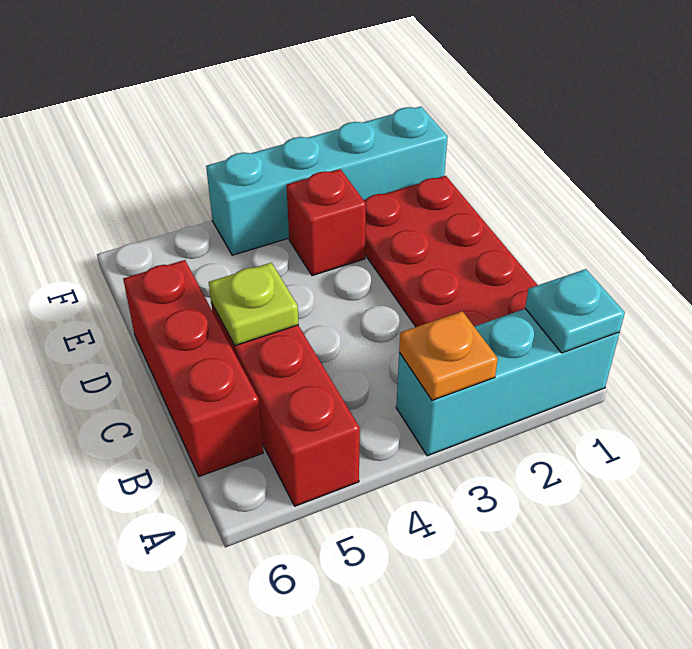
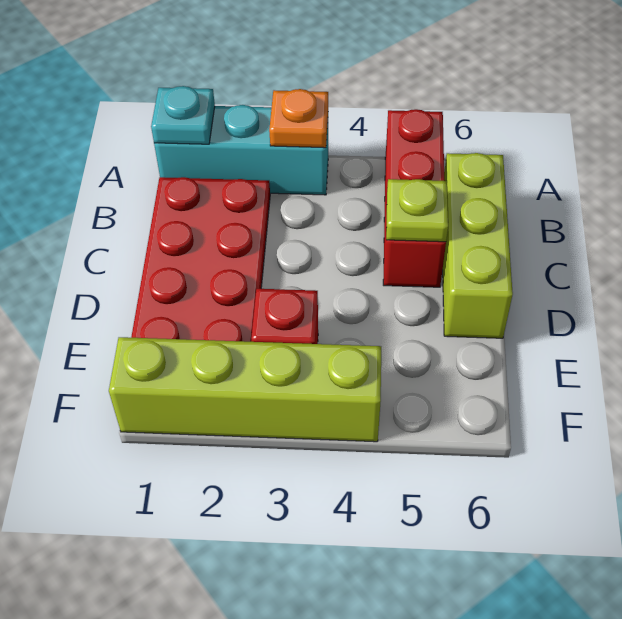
red brick B6:D6 level 1 -> lime brick B6:D6 level 1
cyan brick F1:F4 level 1 -> lime brick F1:F4 level 1

